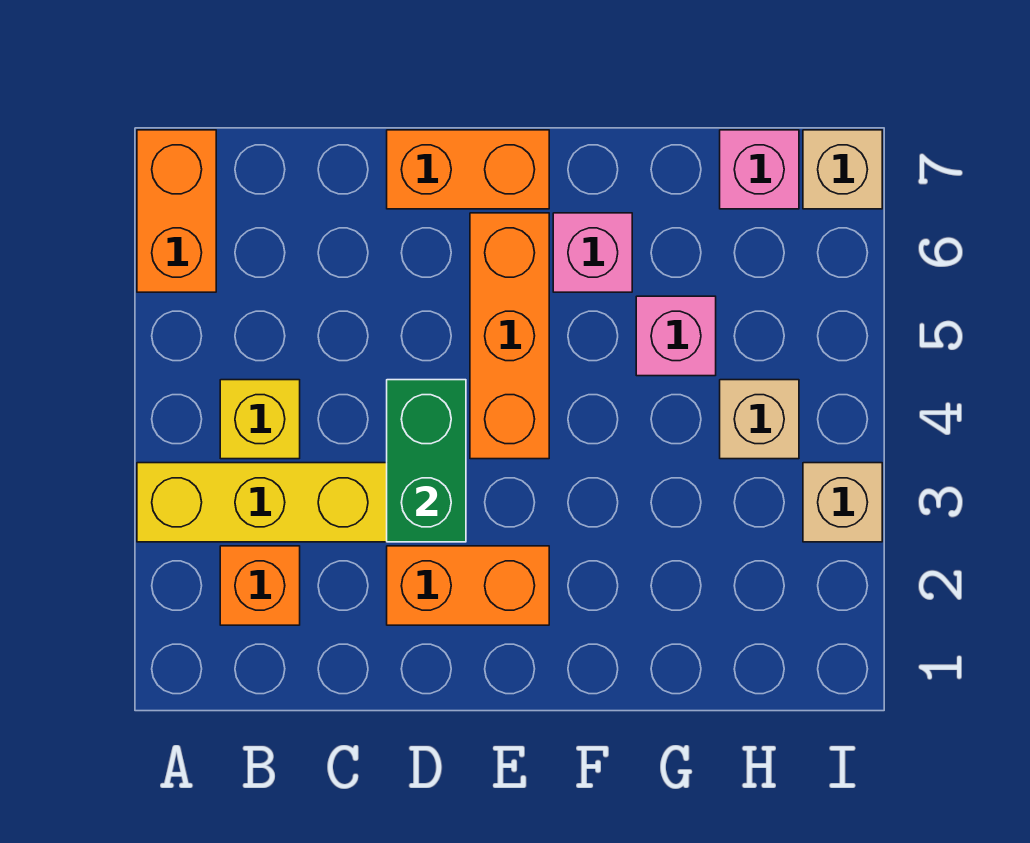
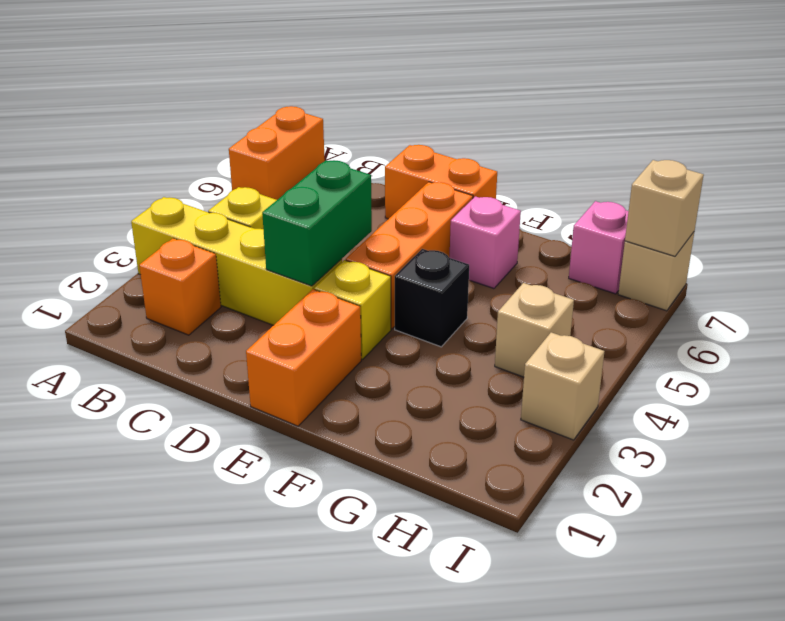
orange brick D2:E2 level 1 -> orange brick E1:E2 level 1
none -> yellow brick E3 level 1
none -> black brick F4 level 1
pink brick G5 level 1 -> none
none -> tan brick I7 level 2

